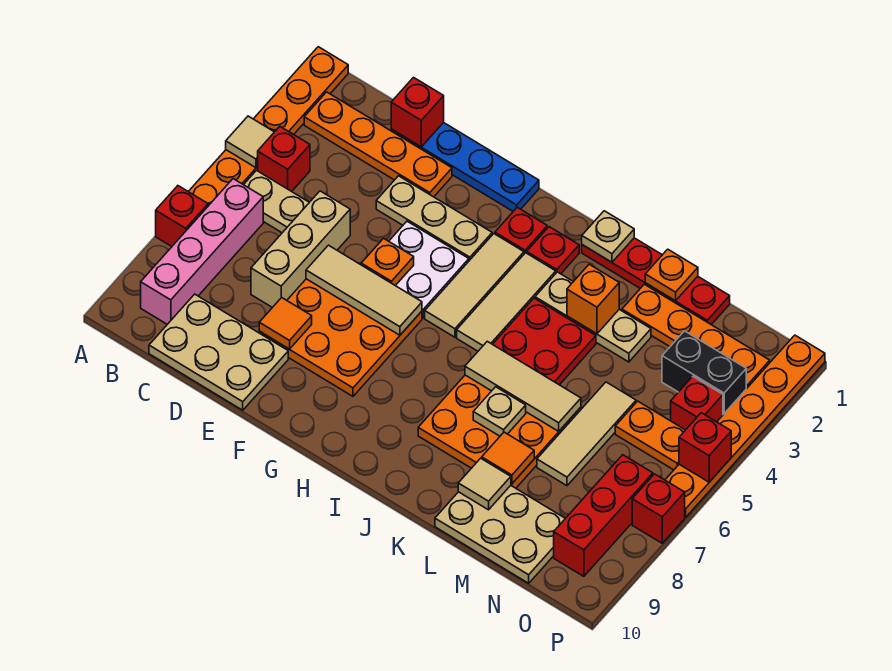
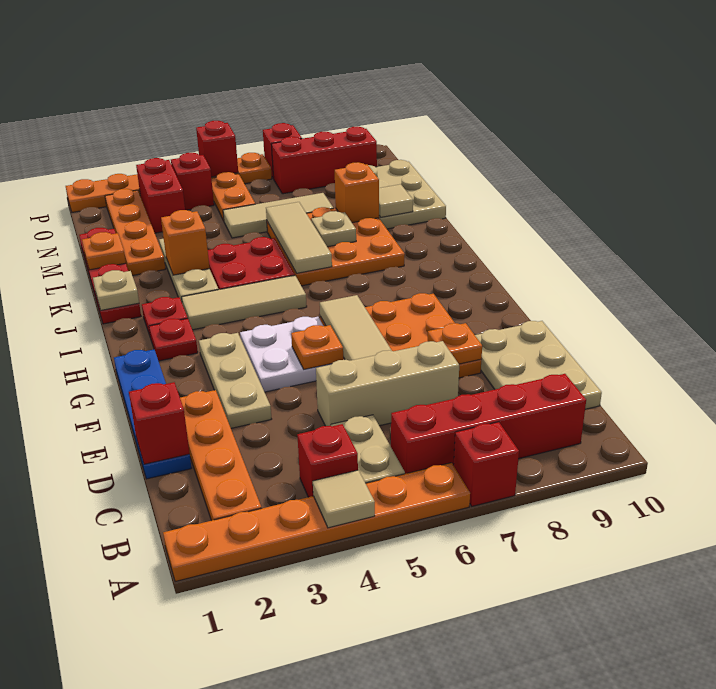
pink brick B6:B9 level 1 -> red brick B6:B9 level 1
orange tile E8 level 2 -> orange plate E8 level 2
tan tile H3:H5 level 1 -> none
orange tile L8 level 2 -> orange brick L8 level 2
black brick N3:O3 level 1 -> red brick N3:O3 level 1

